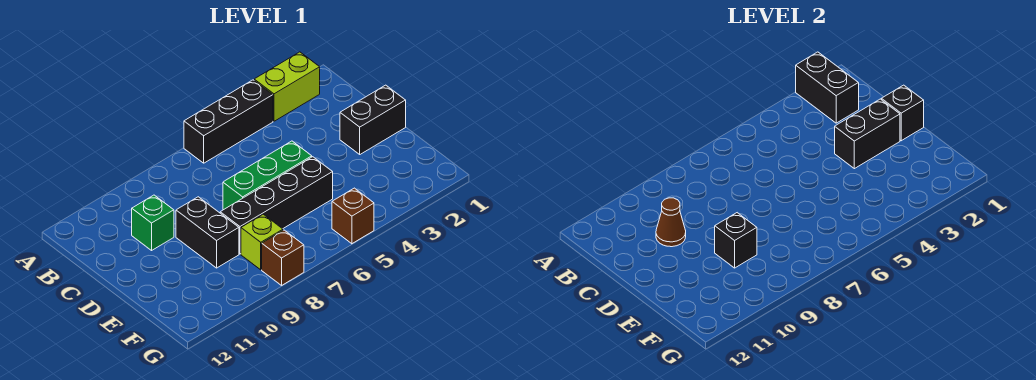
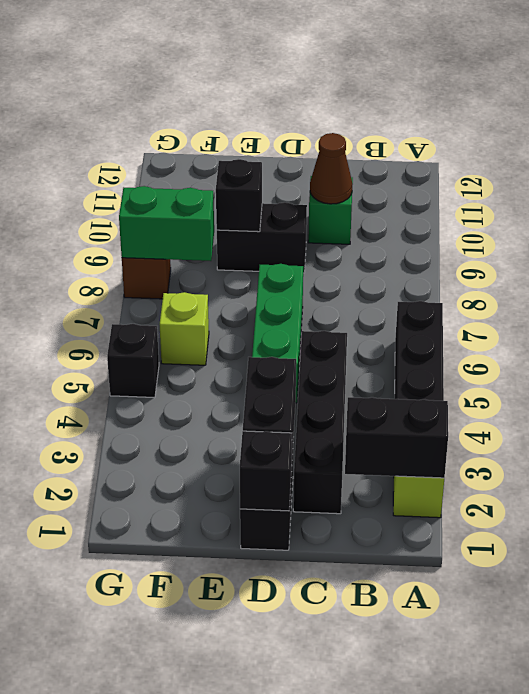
black brick E5:E8 level 1 -> black brick C2:C5 level 1
lime brick F8 level 1 -> lime brick F6 level 1
none -> green brick F8:G8 level 2
brown brick G5 level 1 -> black brick G5 level 1

